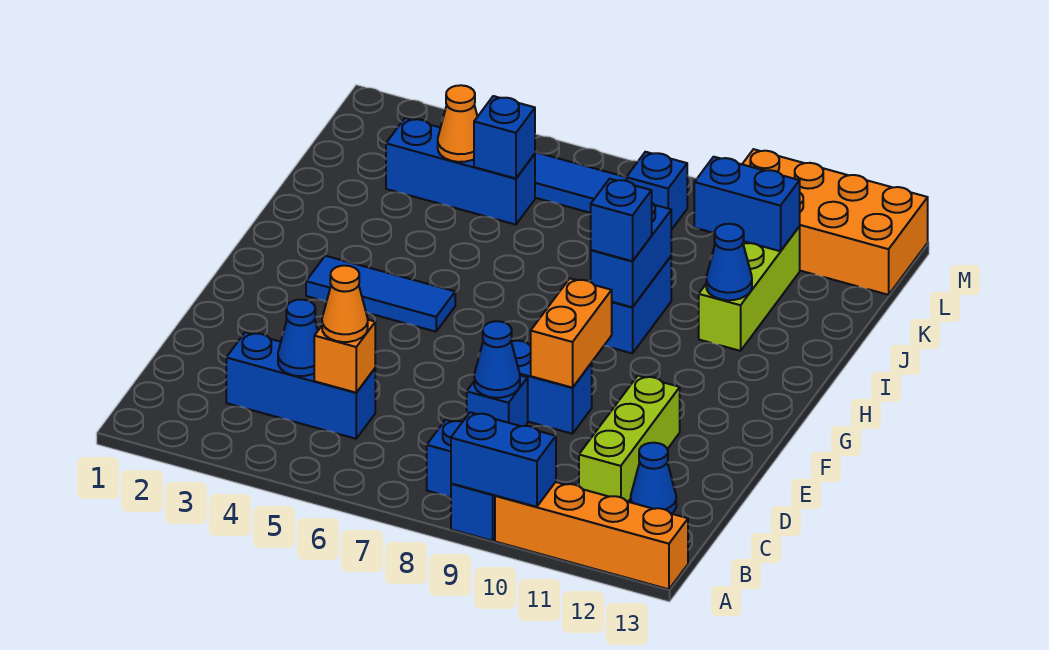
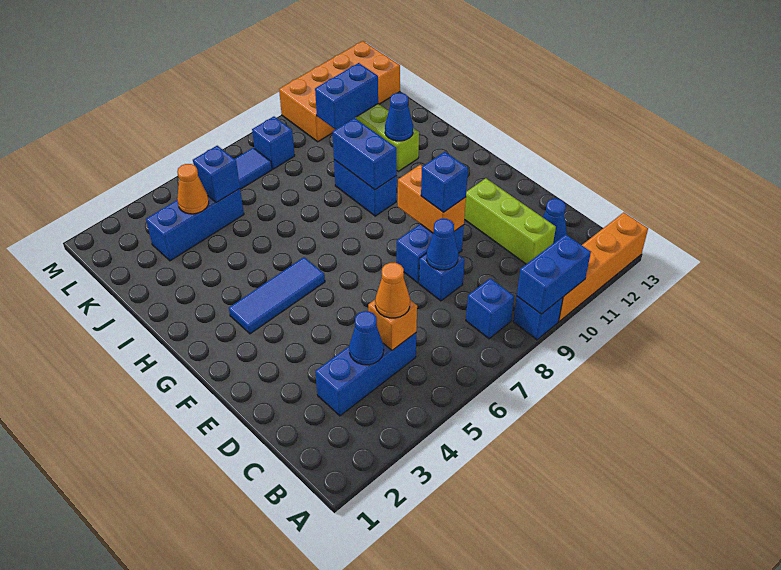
blue brick H9 level 3 -> blue brick E9 level 3

